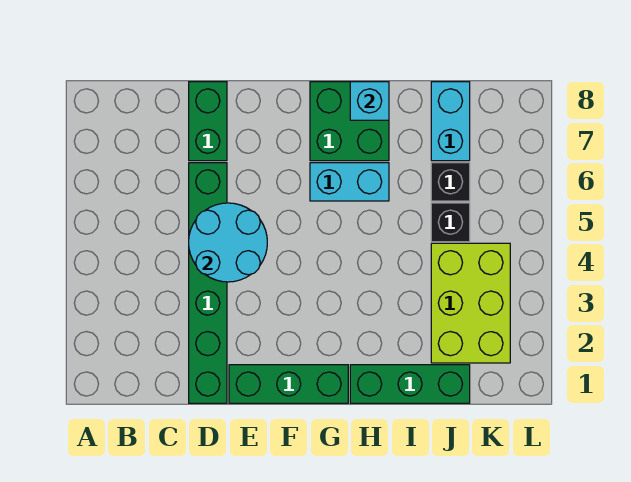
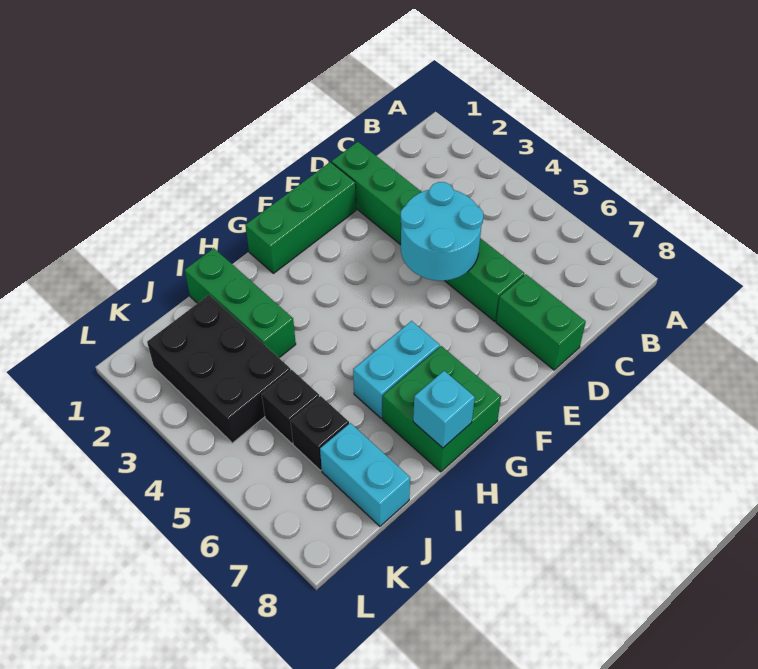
green brick H1:J1 level 1 -> green brick I1:I3 level 1
lime brick J2:K4 level 1 -> black brick J2:K4 level 1

